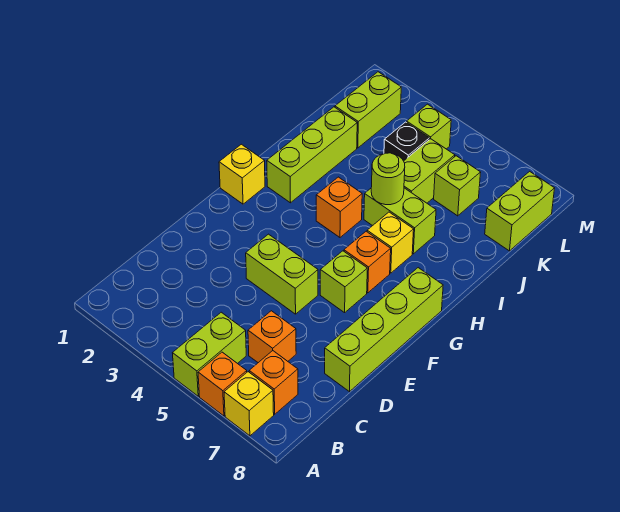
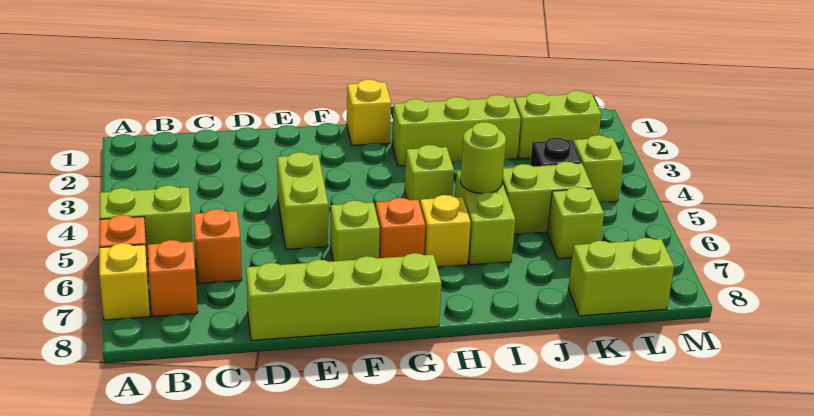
orange brick H4 level 1 -> lime brick H4 level 1

